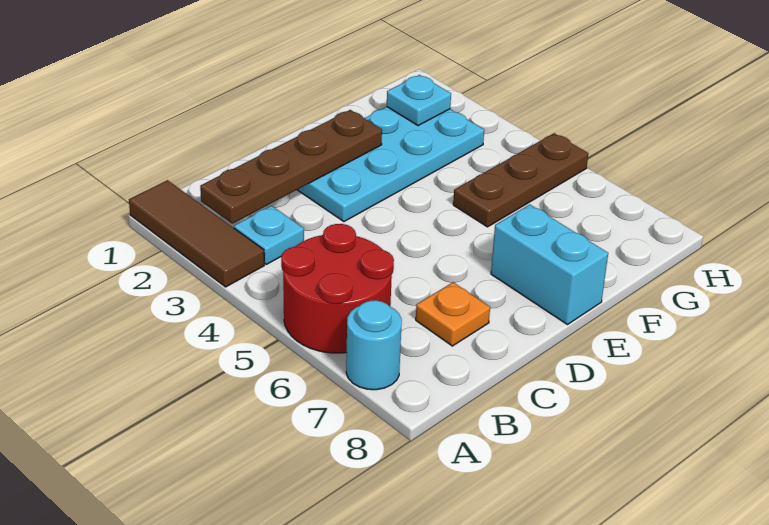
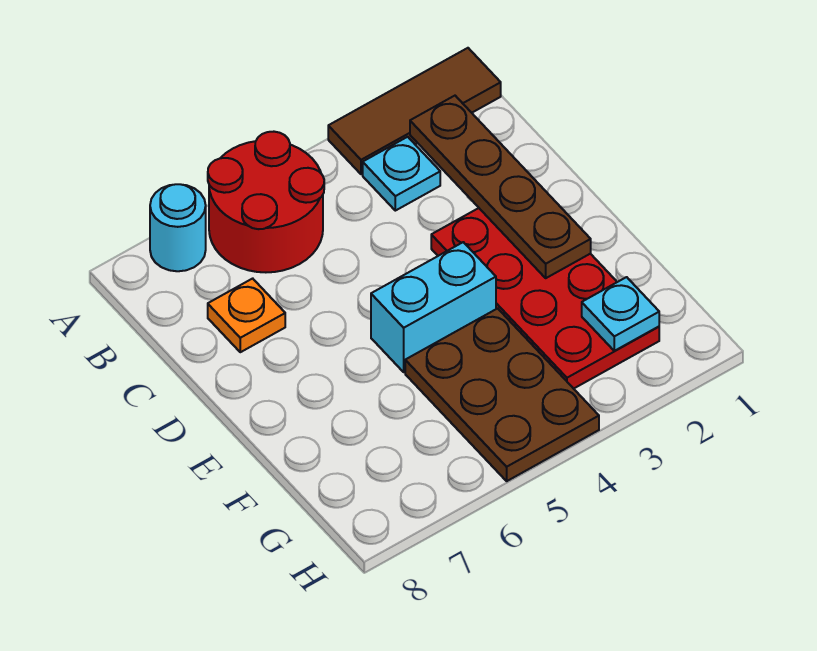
cyan plate D2:G3 level 1 -> red plate D2:G3 level 1
cyan brick E7:E8 level 1 -> cyan brick E4:E5 level 1
brown plate F5:H5 level 1 -> brown plate F4:H5 level 1

